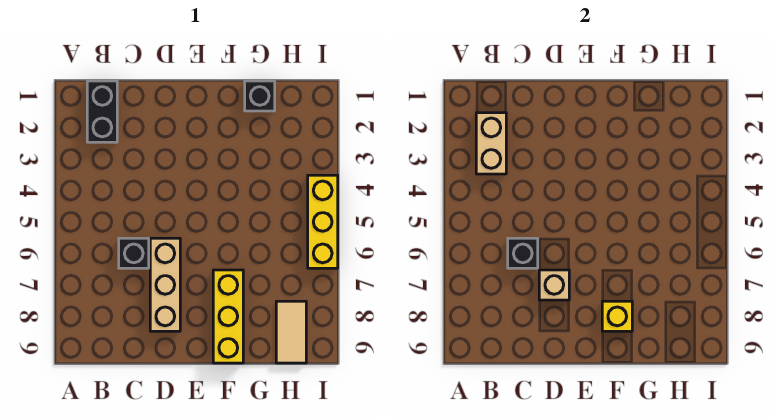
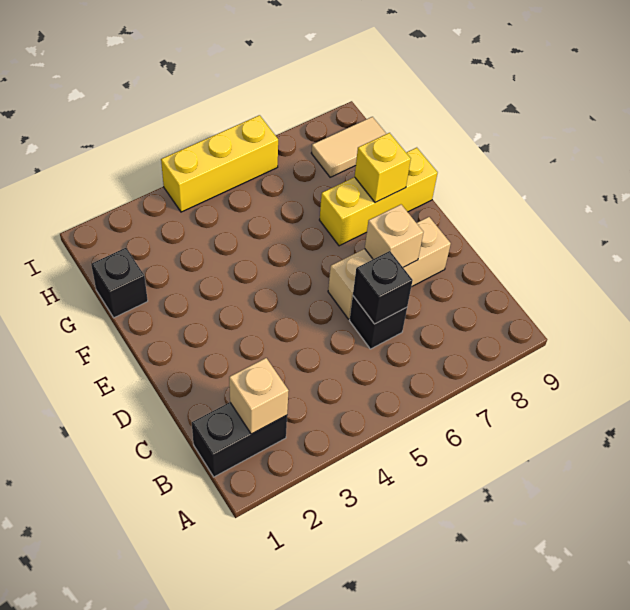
tan brick B2:B3 level 2 -> tan brick B2 level 2

